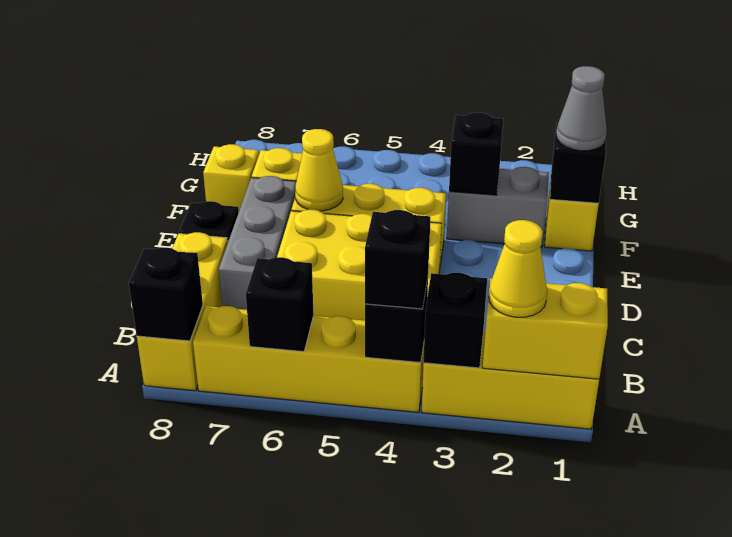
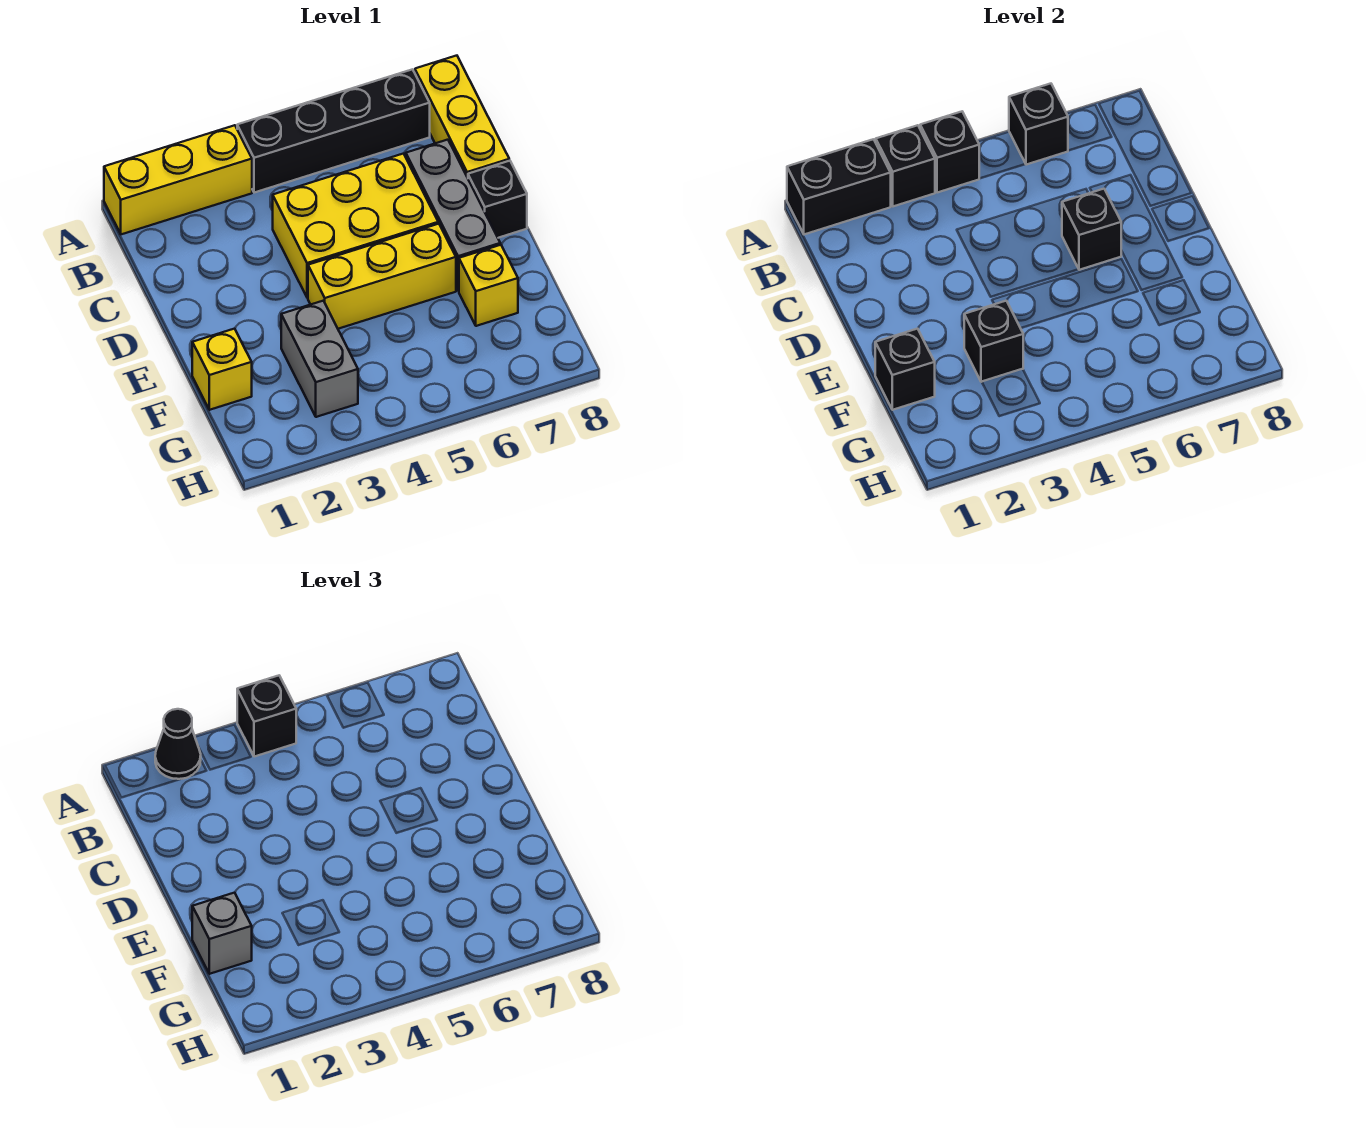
yellow brick A1:A2 level 2 -> black brick A1:A2 level 2
yellow cone A2 level 3 -> black cone A2 level 3
yellow brick A4:A7 level 1 -> black brick A4:A7 level 1
black brick A8 level 2 -> black brick D6 level 2
yellow cone E6 level 2 -> none
grey cone F1 level 3 -> grey brick F1 level 3
grey brick F2:F3 level 1 -> grey brick F3:G3 level 1
yellow brick F8 level 1 -> none

